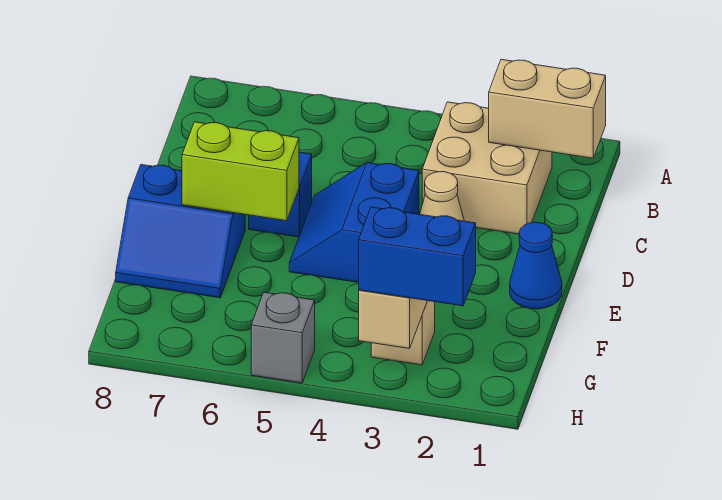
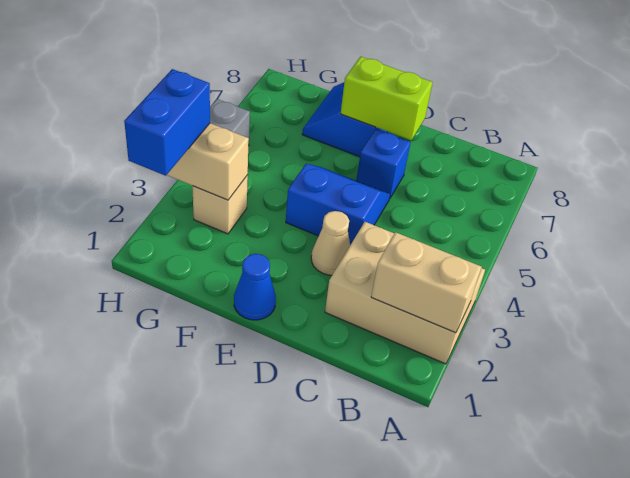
tan brick B1:B2 level 2 -> tan brick A2:B2 level 2
tan brick B2:C3 level 1 -> tan brick A2:C3 level 1
lime brick E6:E7 level 2 -> lime brick D7:E7 level 2

